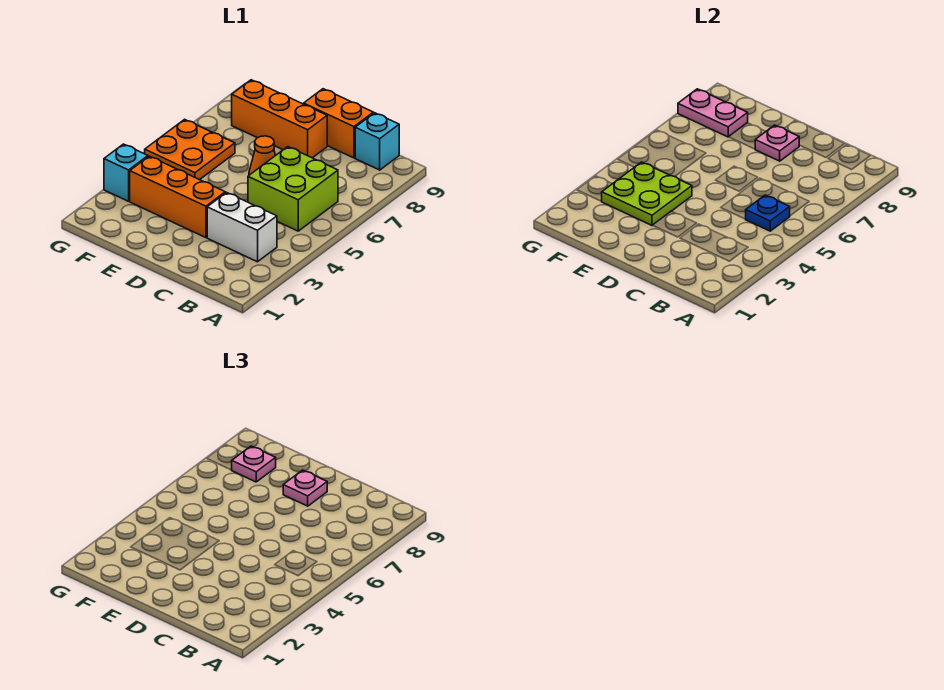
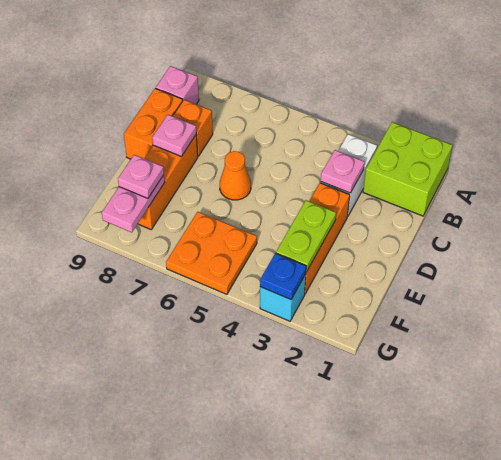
lime brick B5:C6 level 1 -> lime brick A1:B2 level 1
blue plate B5 level 2 -> blue plate G3 level 2
cyan brick B9 level 1 -> pink brick B9 level 1
none -> orange brick C8 level 1
pink plate D8 level 3 -> pink plate C3 level 2
lime plate E3:F4 level 2 -> lime plate E3:F3 level 2

